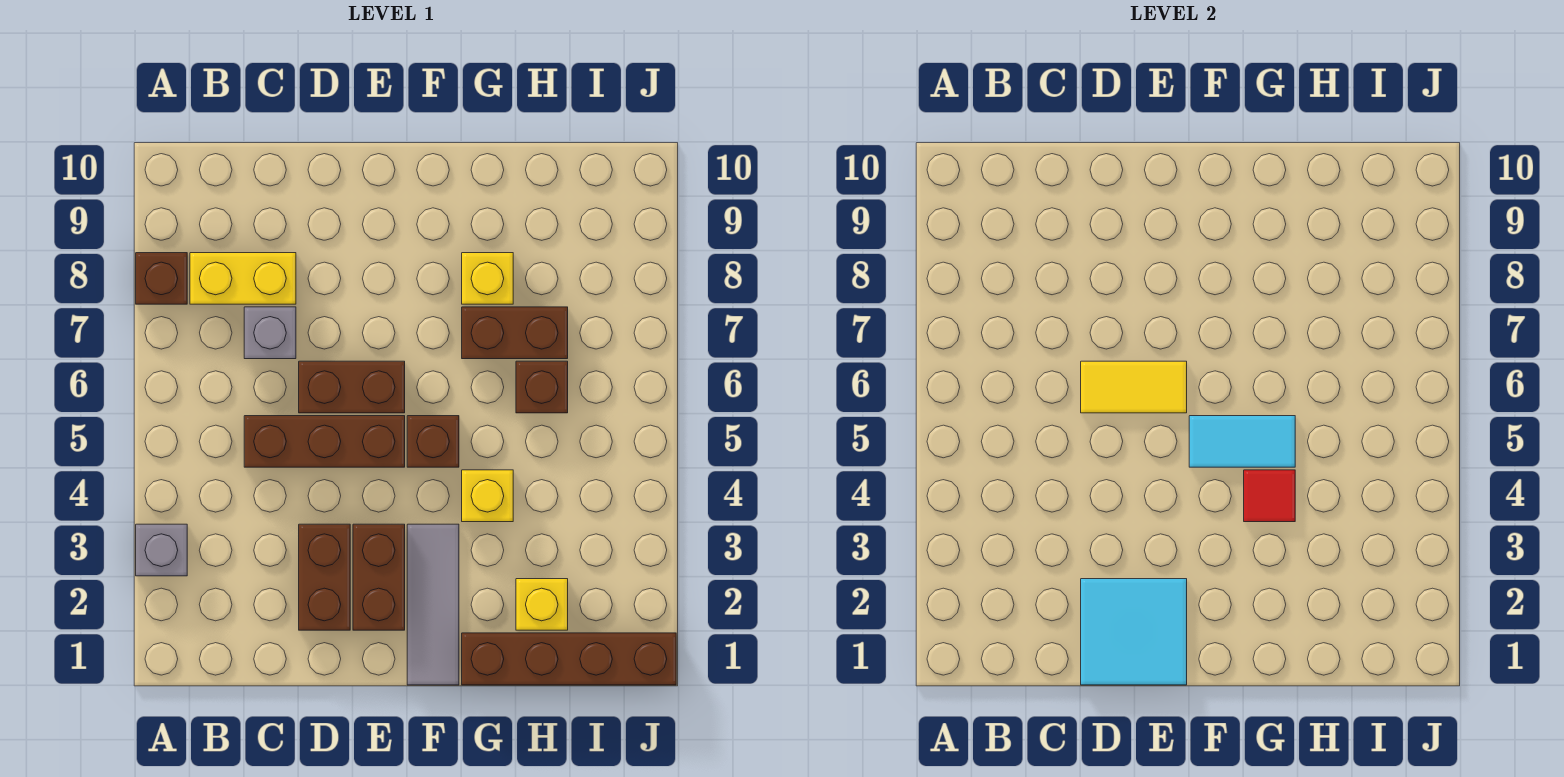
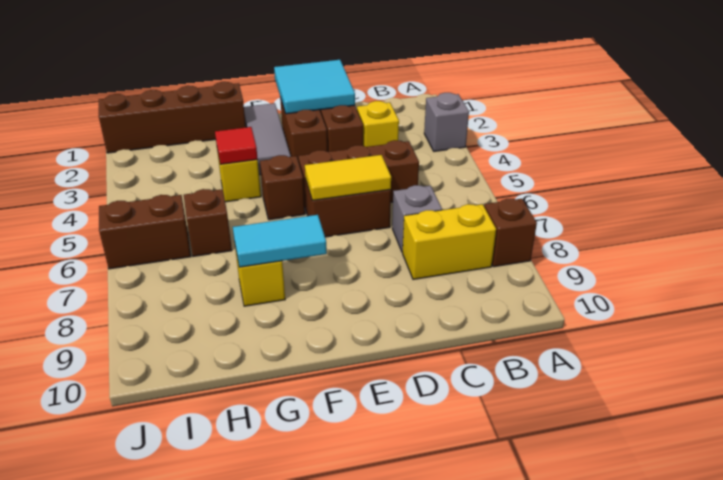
cyan tile F5:G5 level 2 -> cyan tile F8:G8 level 2
brown brick G7:H7 level 1 -> brown brick I6:J6 level 1
yellow brick H2 level 1 -> yellow brick C3 level 1

